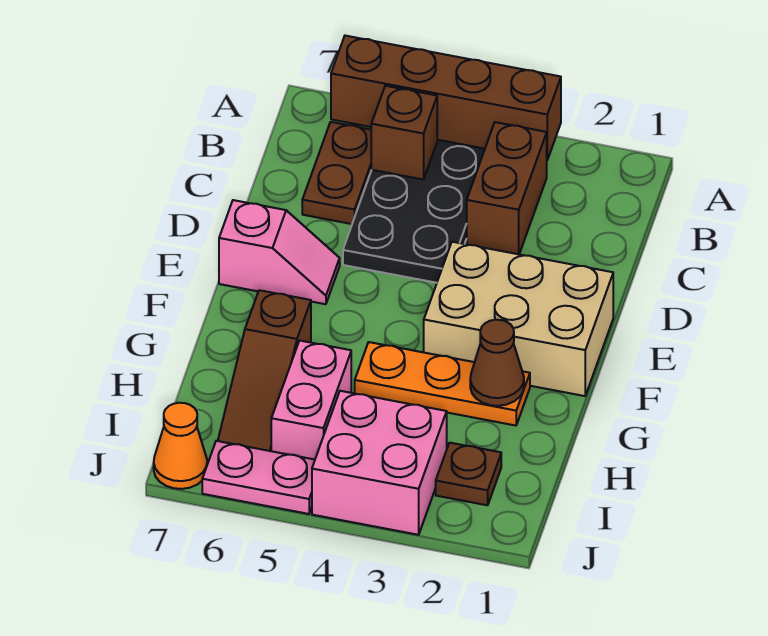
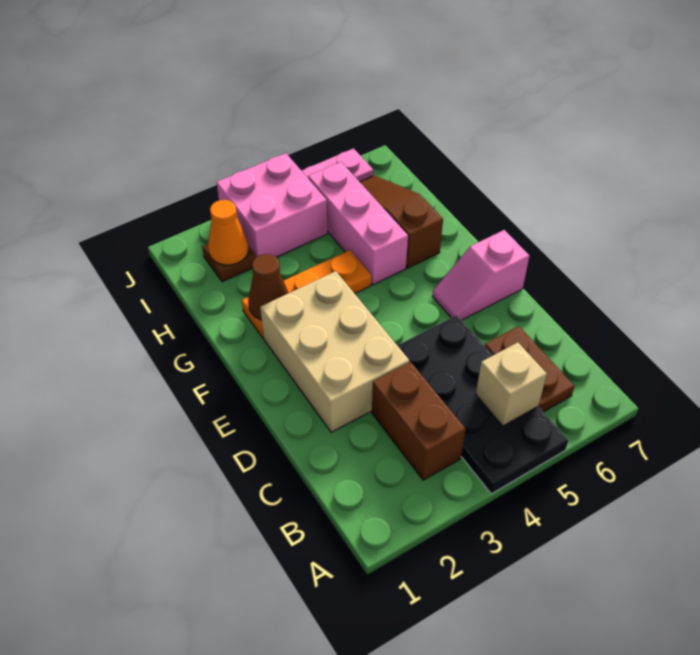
brown brick A3:A6 level 2 -> none
brown brick B5 level 2 -> tan brick B5 level 2
tan brick E1:F3 level 1 -> tan brick D2:F3 level 1
pink brick H5:I5 level 1 -> pink brick G5:I5 level 1
orange cone J7 level 1 -> orange cone I2 level 2

